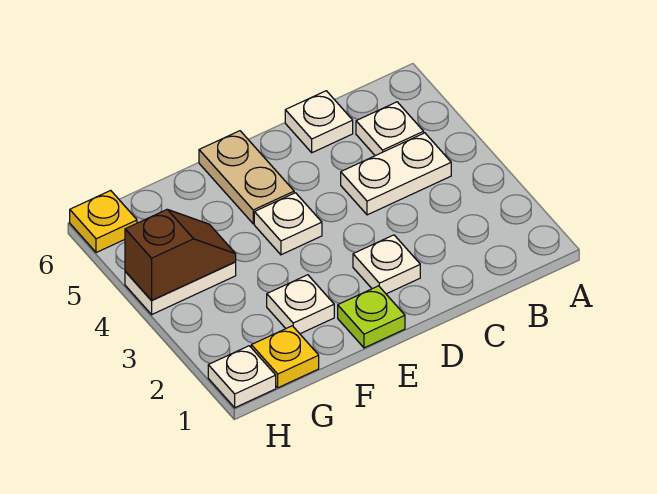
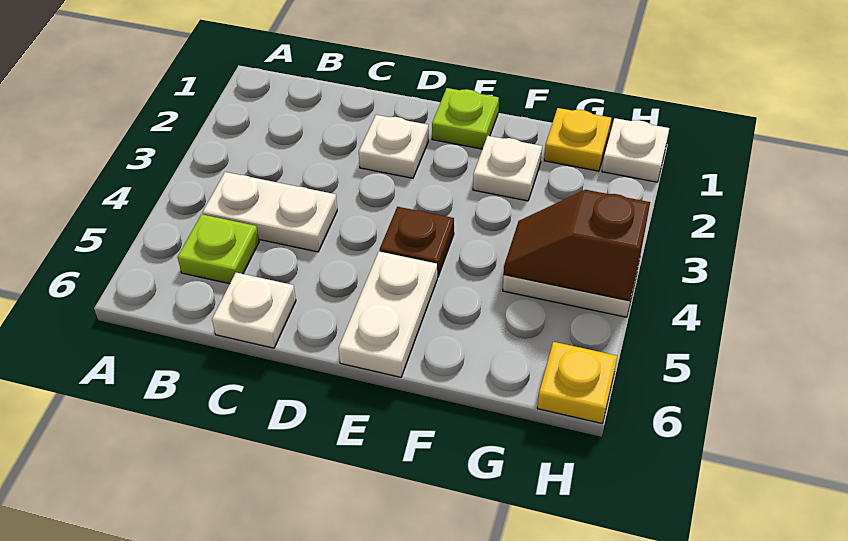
white plate B5 level 1 -> lime plate B5 level 1
white plate E4 level 1 -> brown plate E4 level 1
tan plate E5:E6 level 1 -> white plate E5:E6 level 1

